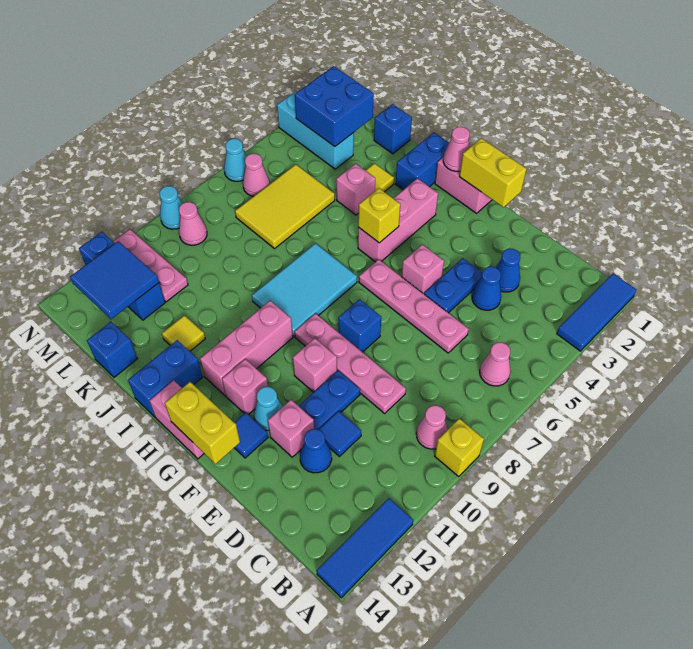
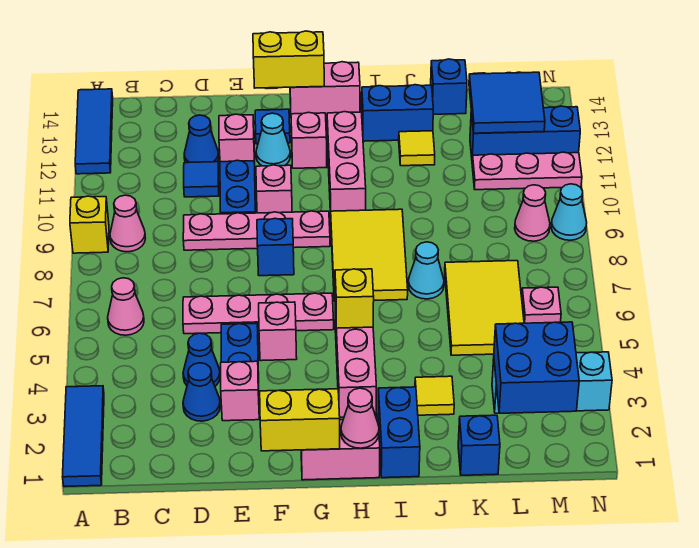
cyan tile H7:I9 level 1 -> yellow tile H7:I9 level 1
blue brick I13:I14 level 1 -> blue brick I13:J13 level 1
pink brick J4 level 1 -> pink brick E3 level 1
pink cone M6 level 1 -> pink plate M6 level 1
cyan cone N6 level 1 -> cyan cone J7 level 1

